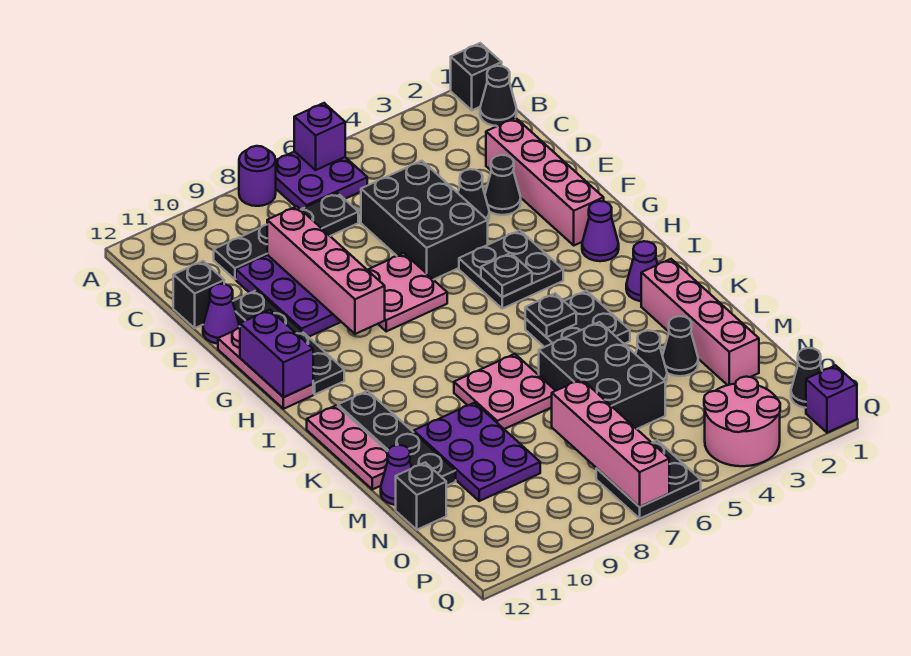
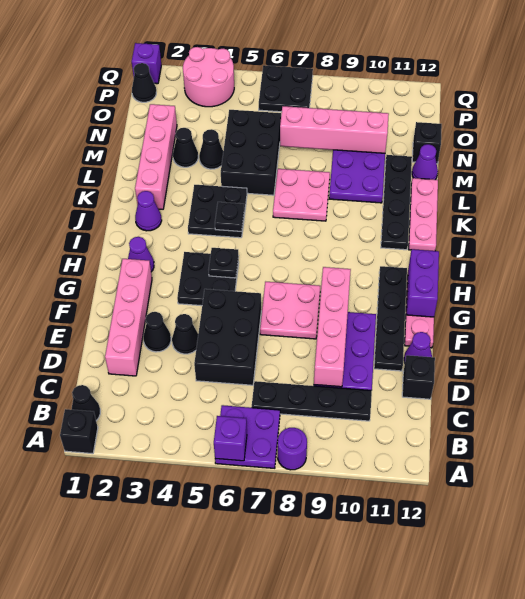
pink brick N7:Q7 level 2 -> pink brick N7:N10 level 2

